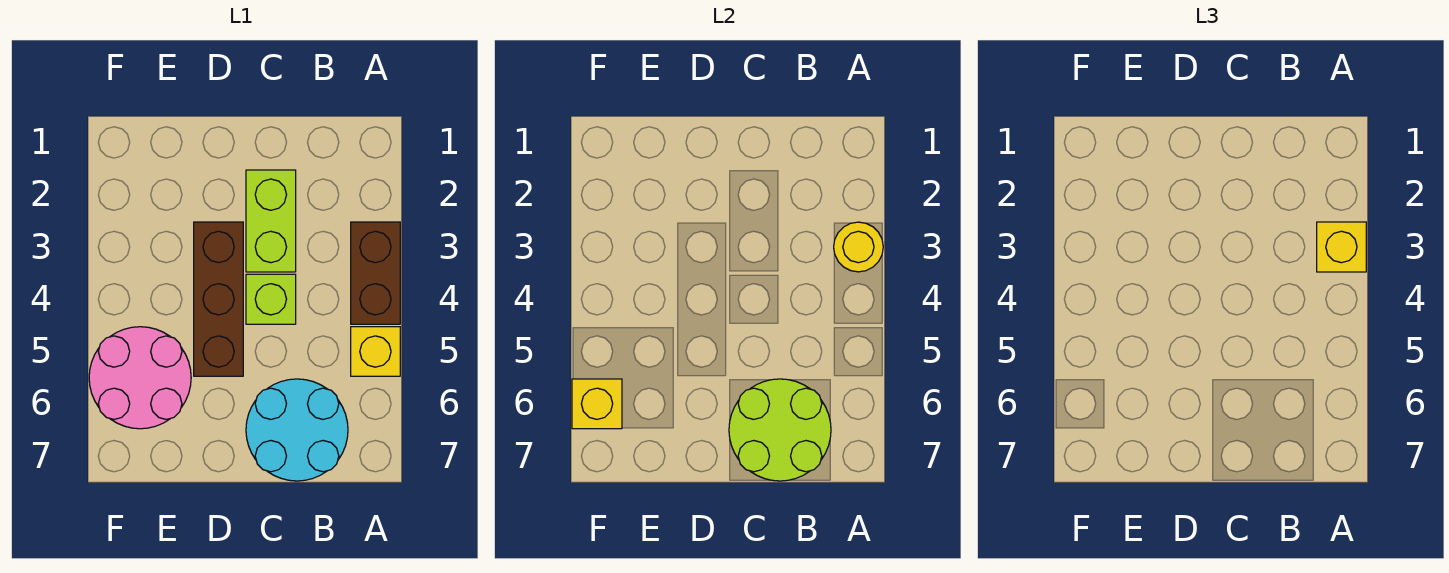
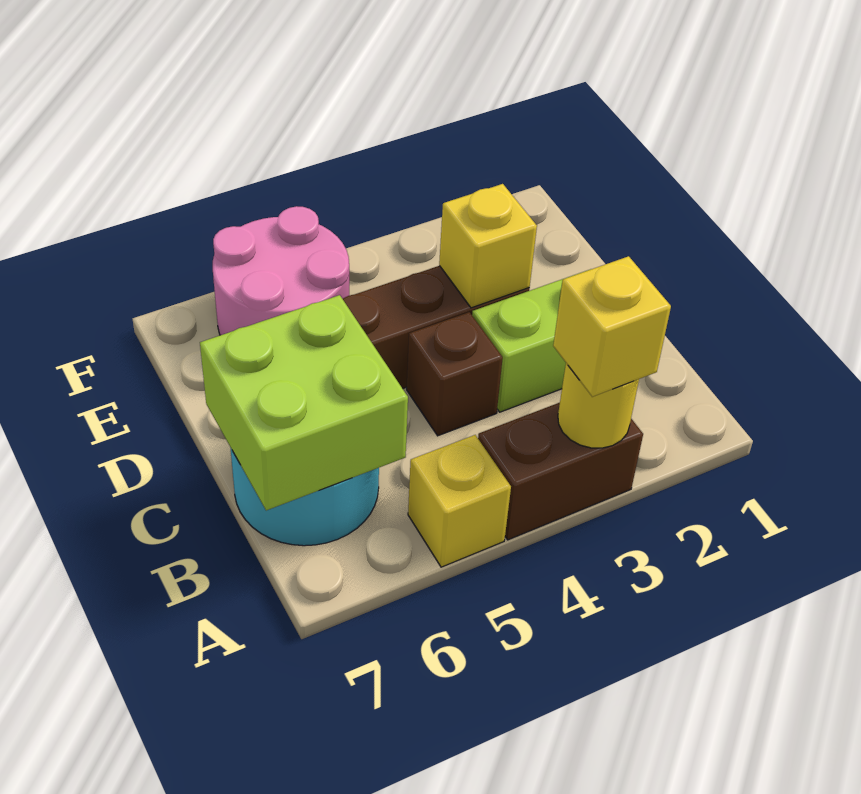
lime round brick B6:C7 level 2 -> lime brick B6:C7 level 2
lime brick C4 level 1 -> brown brick C4 level 1
yellow brick F6 level 2 -> yellow brick D3 level 2

